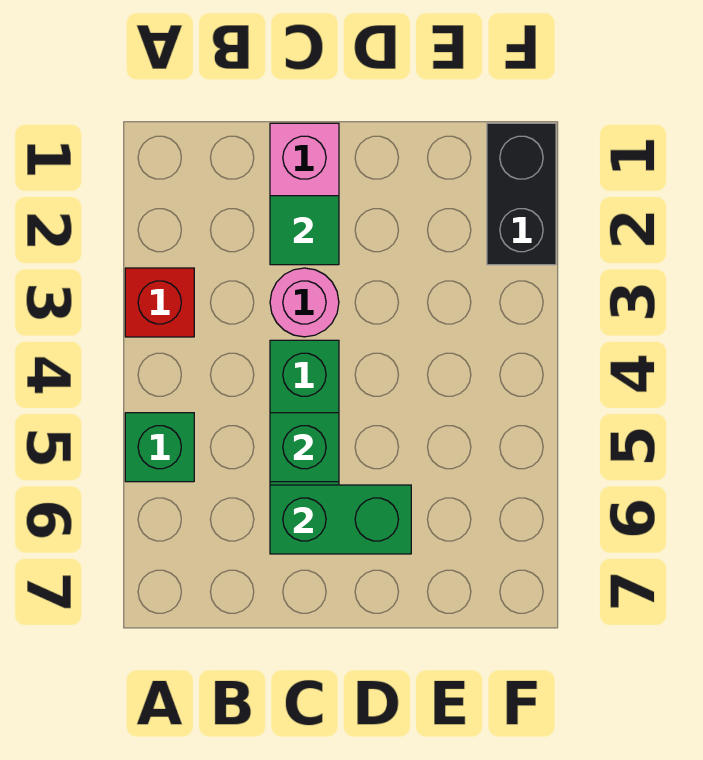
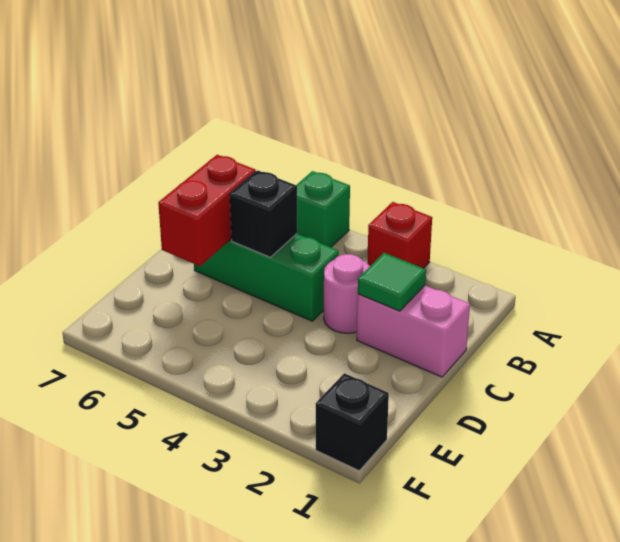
green brick C5 level 2 -> black brick C5 level 2
green brick C6:D6 level 2 -> red brick C6:D6 level 2
black brick F1:F2 level 1 -> black brick F1 level 1

